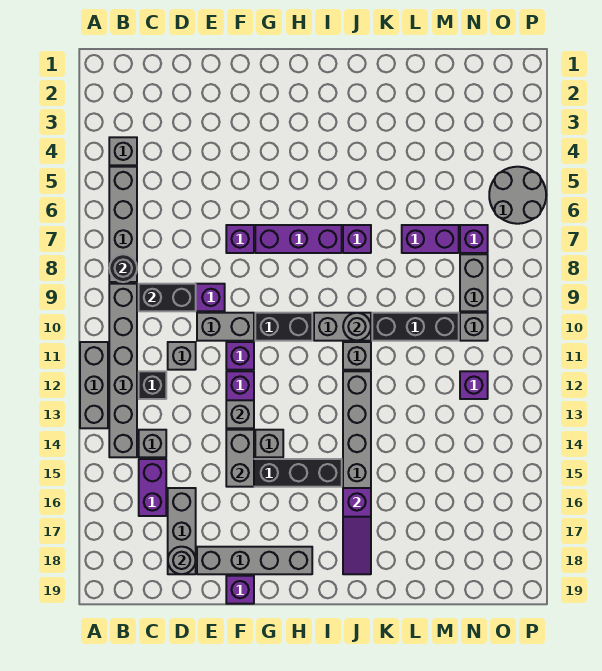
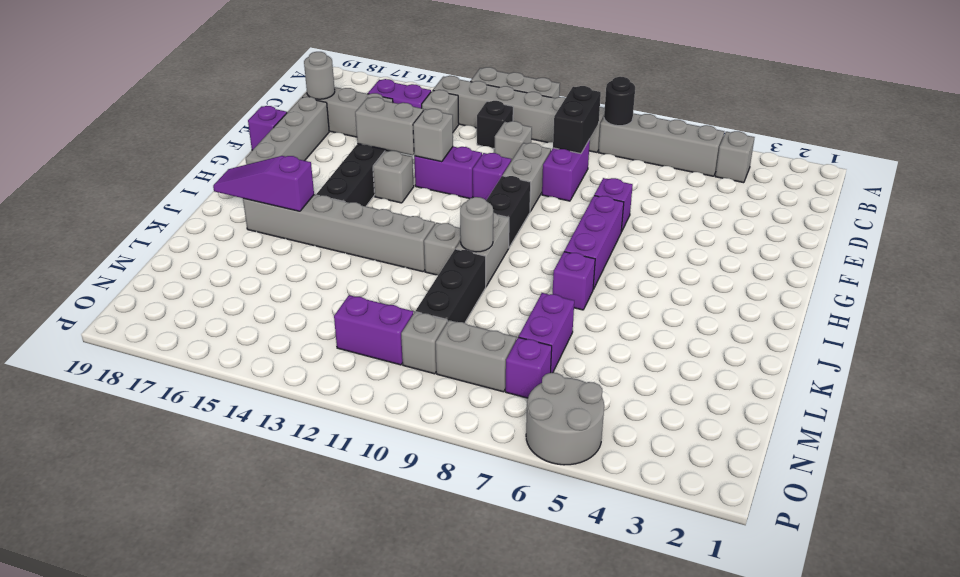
purple brick N12 level 1 -> purple brick N11:N12 level 1

